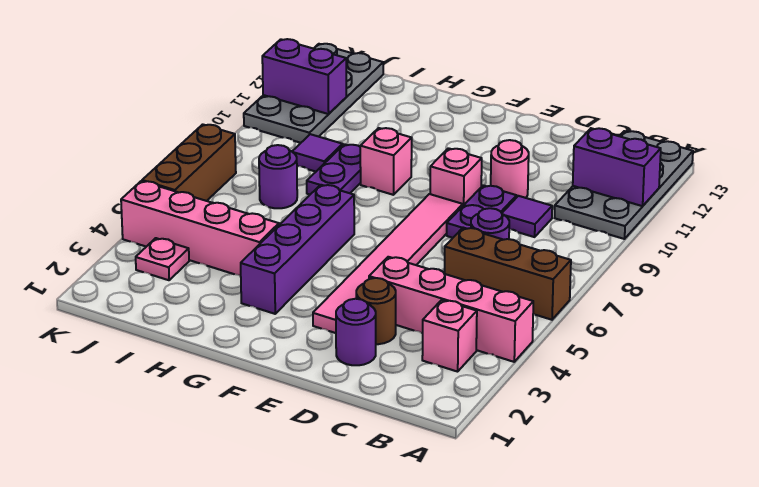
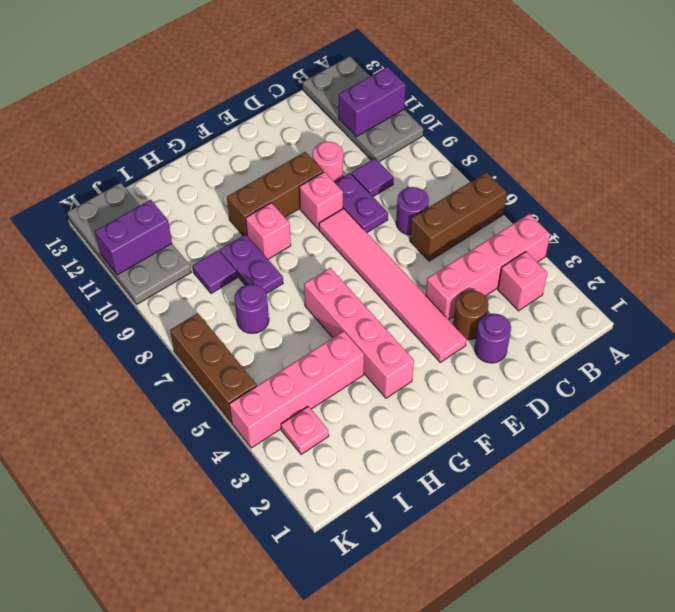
none -> brown brick E10:G10 level 1
purple brick G3:G6 level 1 -> pink brick G3:G6 level 1

